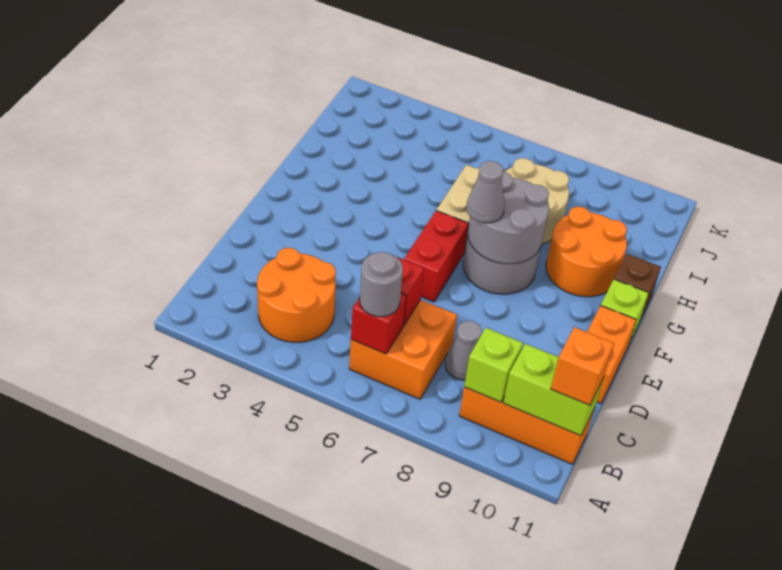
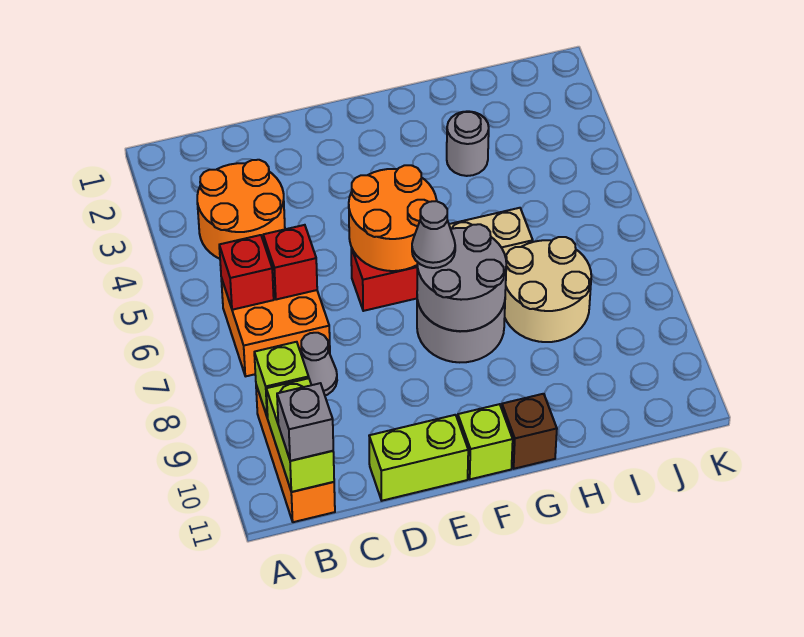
grey round brick B6 level 3 -> grey round brick H3 level 1
orange brick B11 level 3 -> grey brick B11 level 3
orange brick D11:E11 level 1 -> lime brick D11:E11 level 1
orange round brick G9:H10 level 1 -> orange round brick E5:F6 level 2

